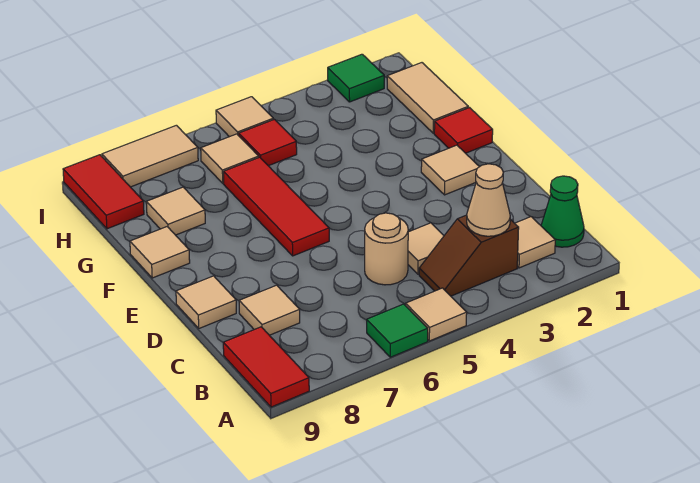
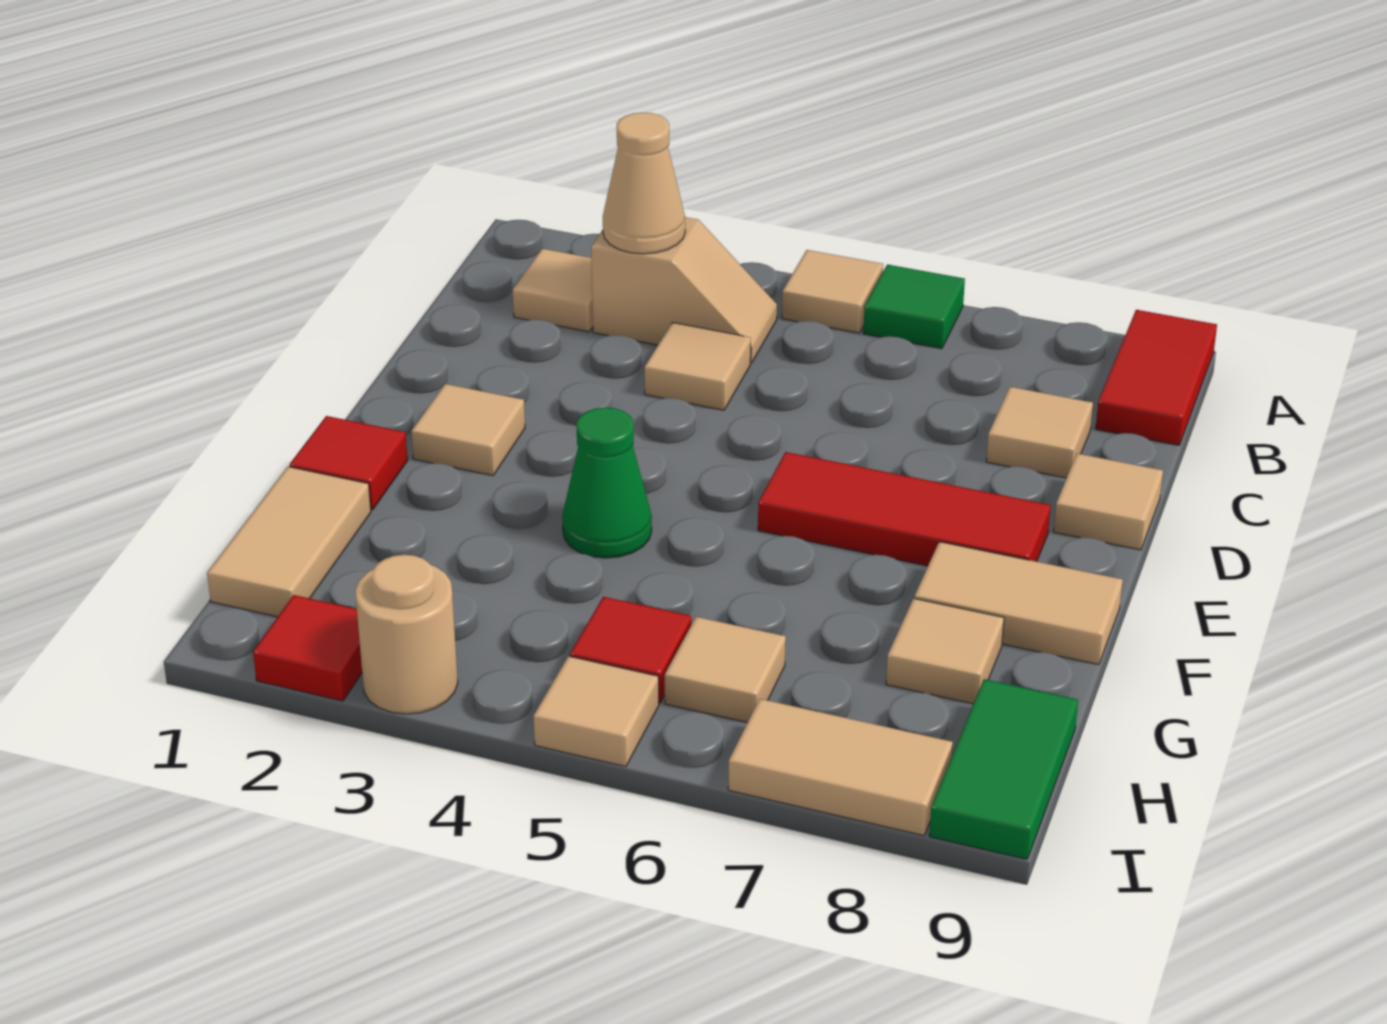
green cone B1 level 1 -> green cone F4 level 1
brown slope B3:B4 level 1 top 3 -> tan slope B3:B4 level 1 top 3
tan round brick C5 level 1 -> tan round brick I3 level 1
red tile E6:G6 level 1 -> red tile E6:E8 level 1
tan tile F9 level 1 -> tan tile F8:F9 level 1
red tile H9:I9 level 1 -> green tile H9:I9 level 1
green tile I2 level 1 -> red tile I2 level 1

